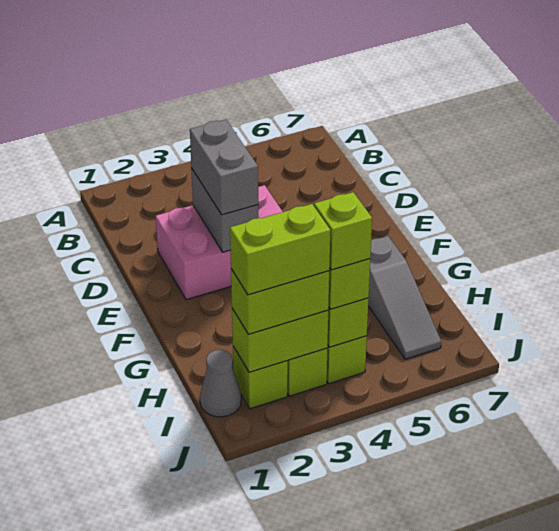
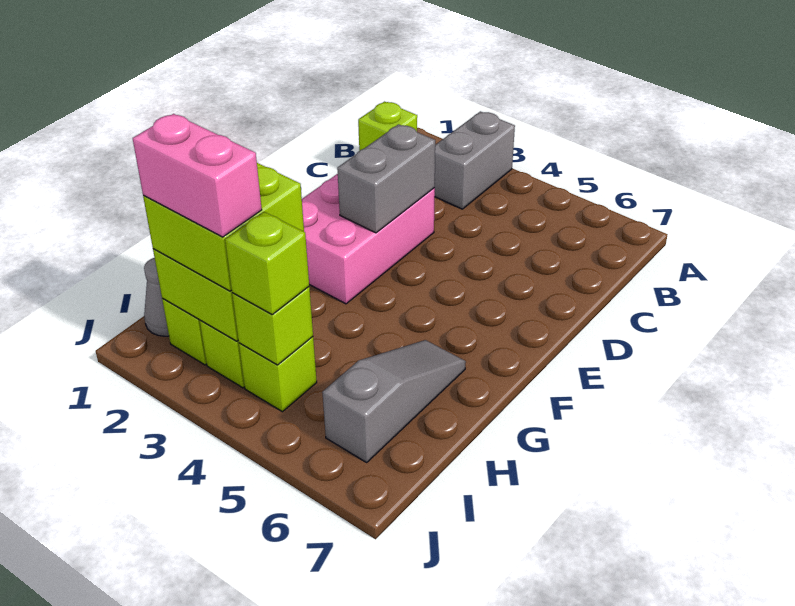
pink brick D2:E4 level 1 -> pink brick D2:F3 level 1
grey brick D3:E3 level 3 -> grey brick A3:B3 level 1
grey slope G6:I6 level 1 top G -> grey slope G6:I6 level 1 top I
lime brick I2:I3 level 3 -> lime brick H2:I3 level 3
lime brick I2:I3 level 4 -> pink brick I2:I3 level 4
lime brick I4 level 4 -> lime brick B1 level 1

